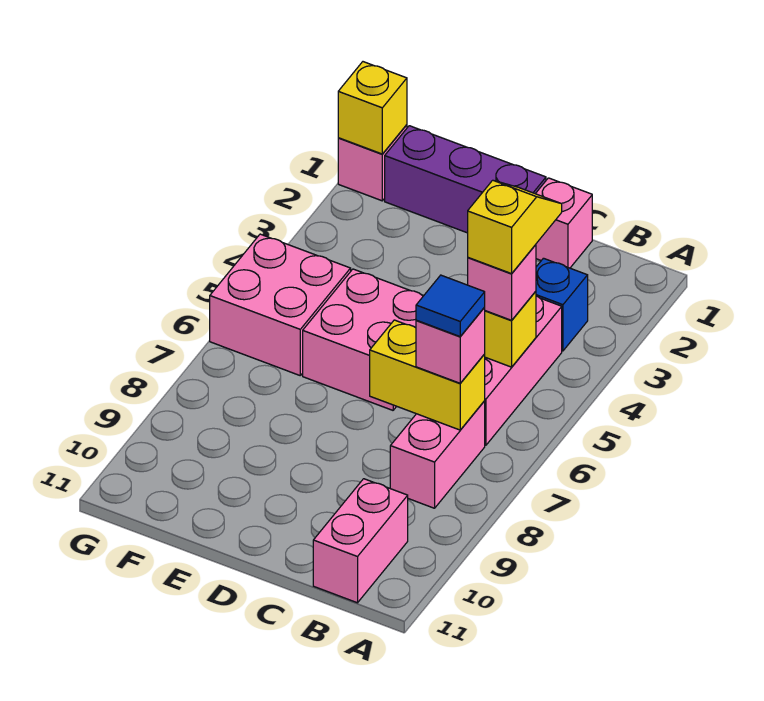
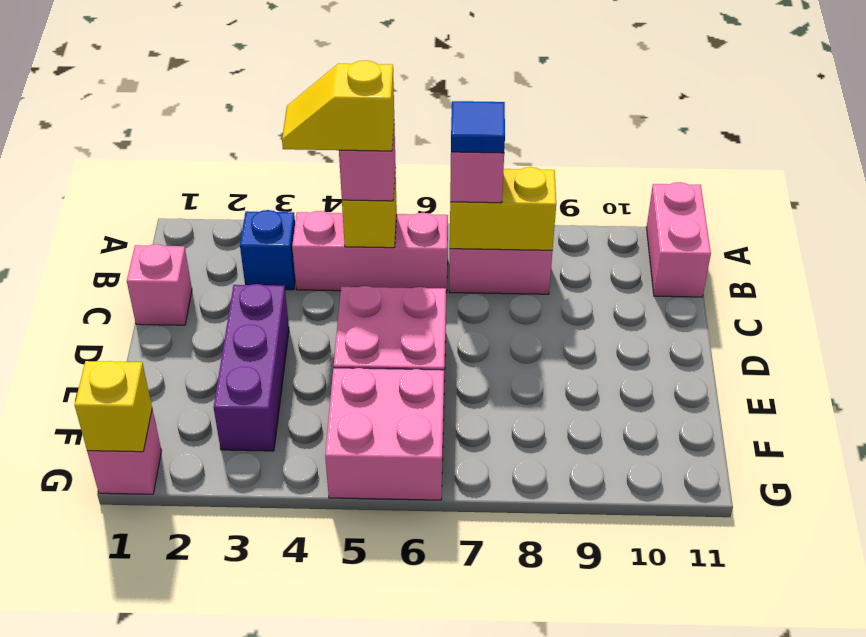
yellow brick B7:C7 level 2 -> yellow brick B7:B8 level 2
pink brick B10:B11 level 1 -> pink brick A11:B11 level 1
purple brick D1:F1 level 1 -> purple brick D3:F3 level 1

